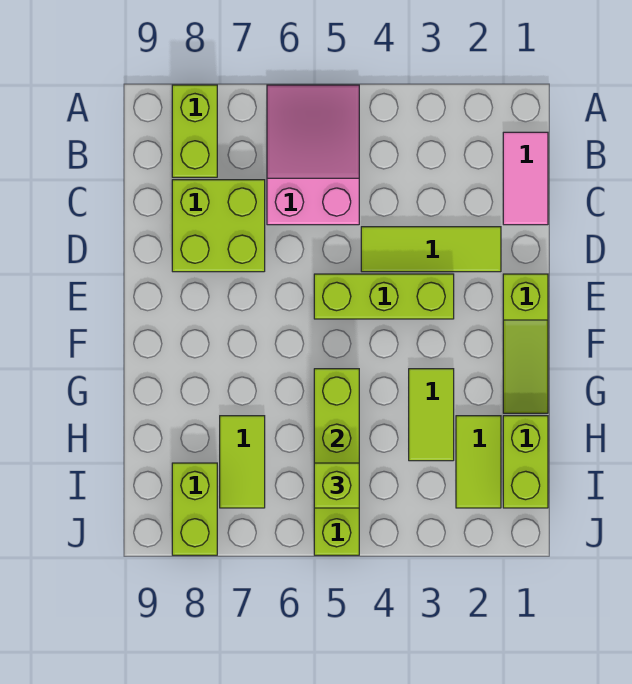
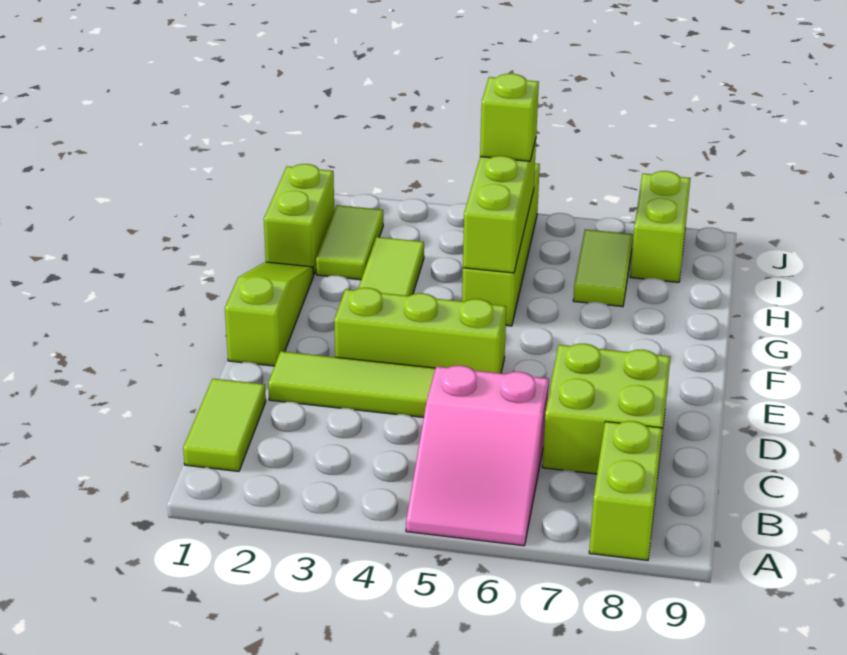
pink tile B1:C1 level 1 -> lime tile B1:C1 level 1

